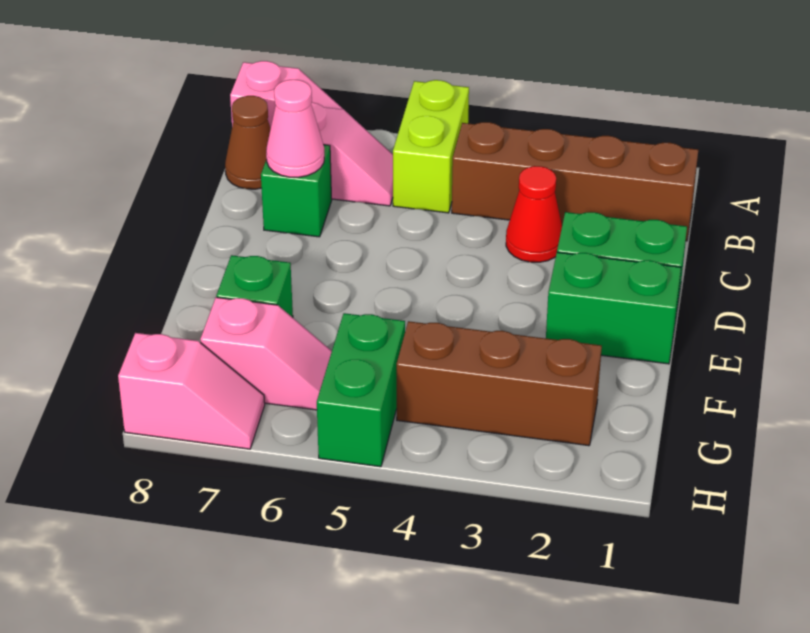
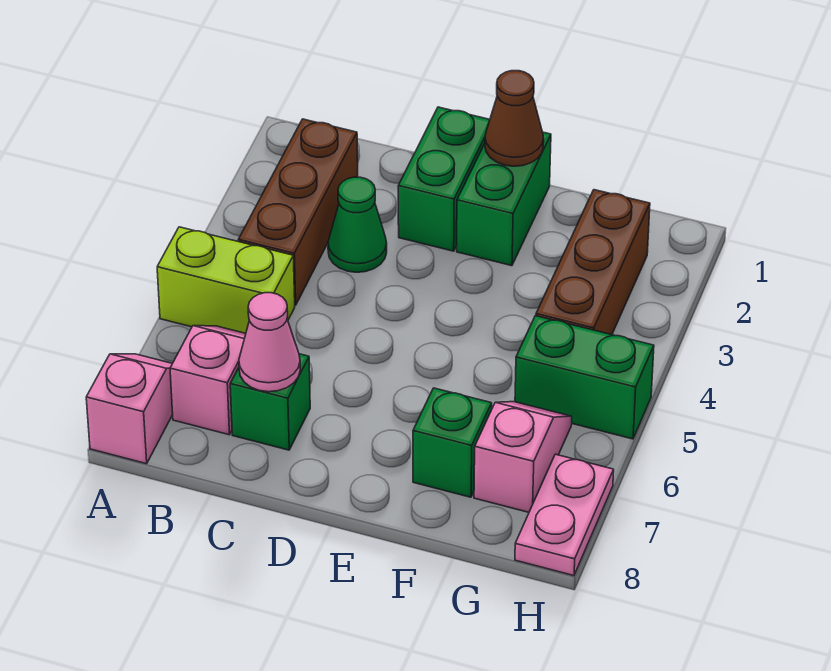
brown brick B1:B4 level 1 -> brown brick B2:B4 level 1
brown cone B8 level 1 -> brown cone E1 level 2
red cone C3 level 1 -> green cone C3 level 1
pink slope H7:H8 level 1 top 8 -> pink plate H7:H8 level 1

